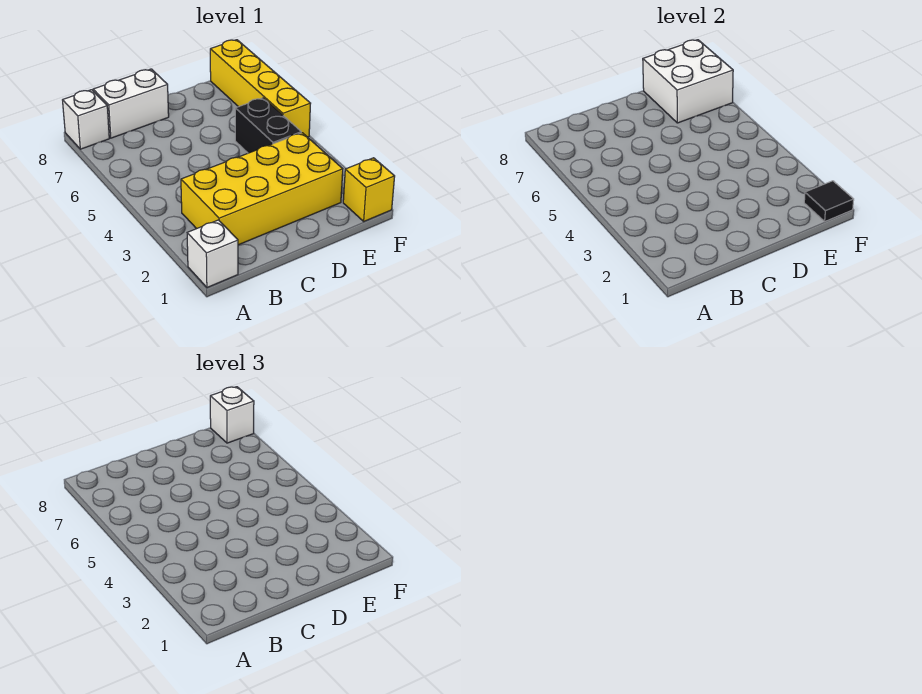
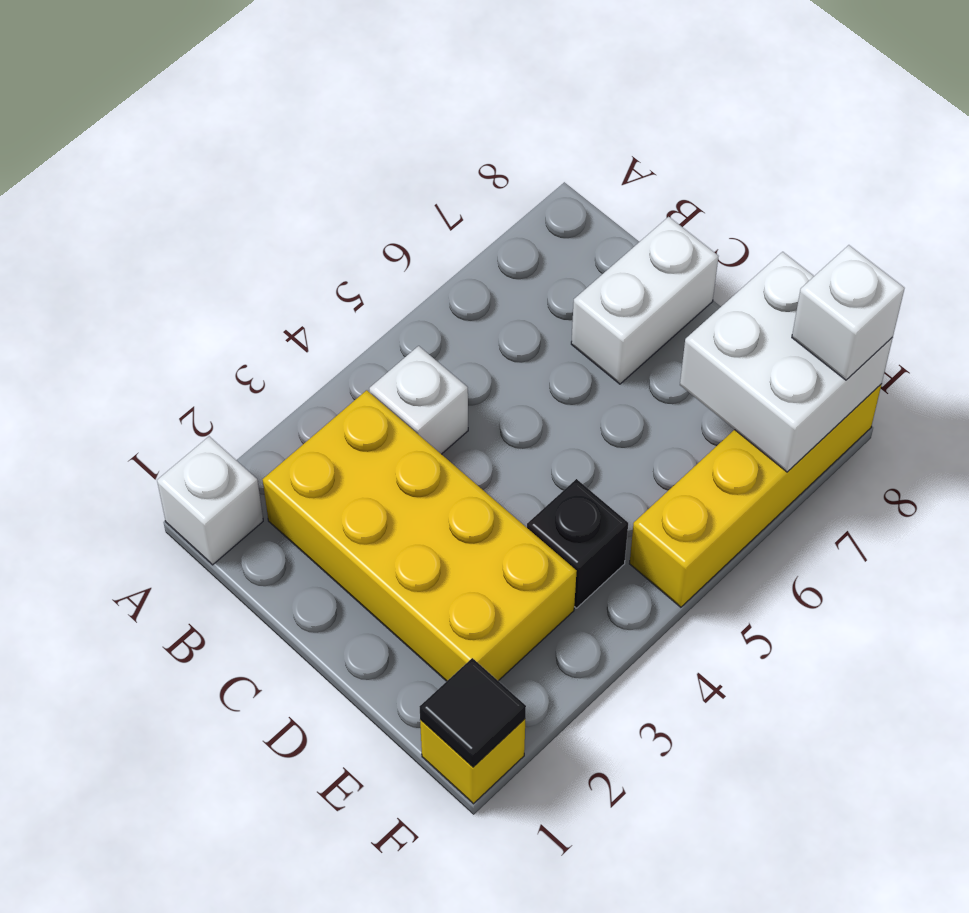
white brick A8 level 1 -> white brick B4 level 1
white brick B8:C8 level 1 -> white brick C7:C8 level 1
black brick E4:E5 level 1 -> black brick E4 level 1

